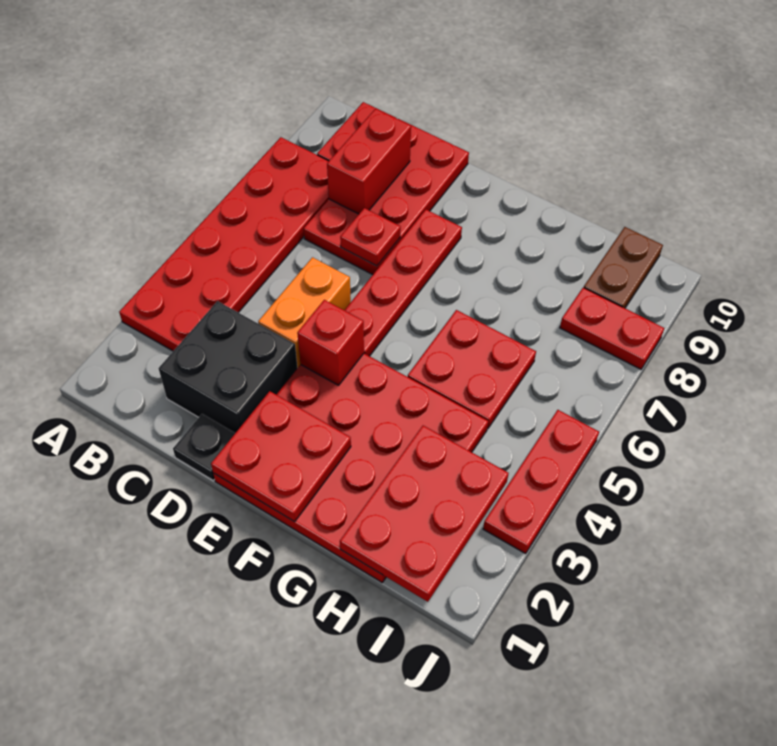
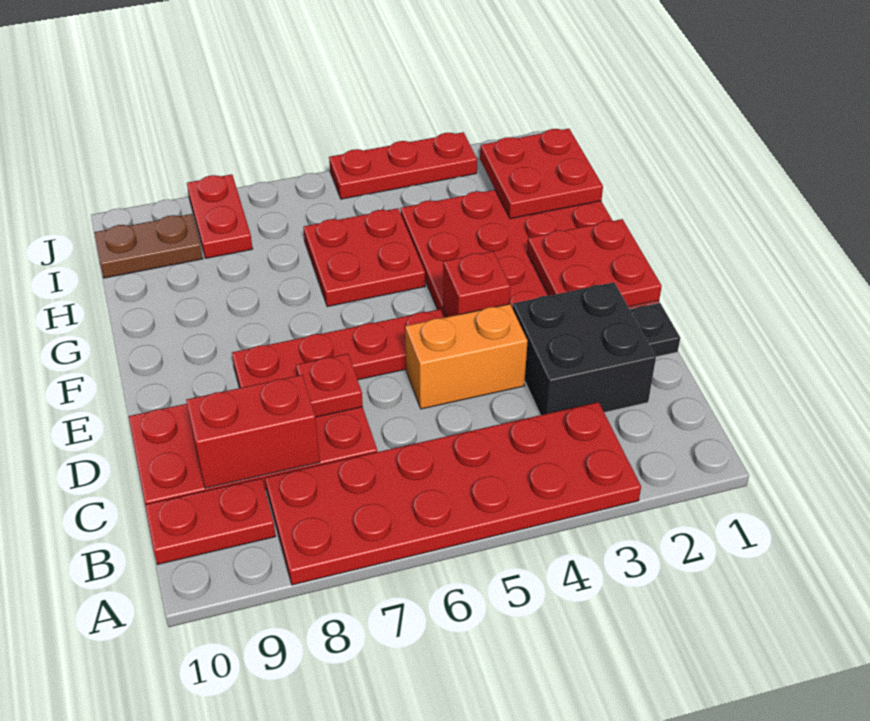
red plate H1:I3 level 2 -> red plate H1:I2 level 2

